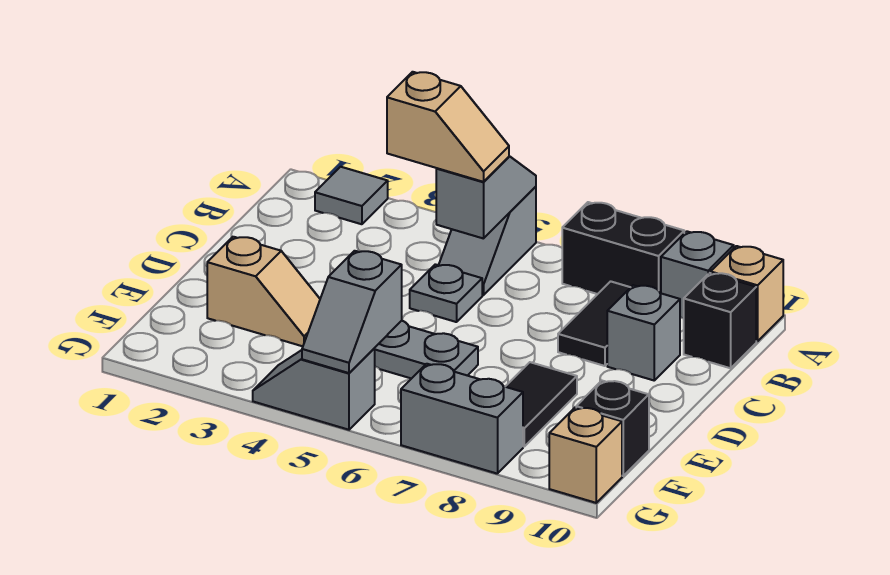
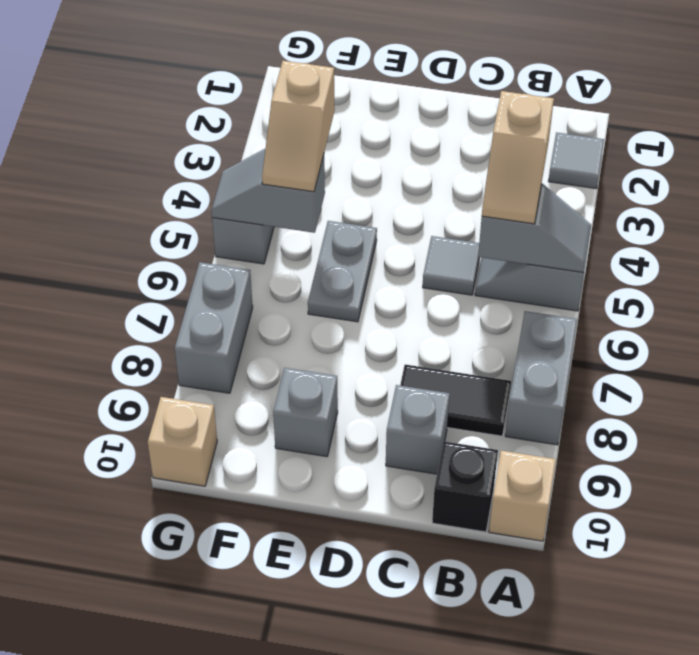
black brick A7:A8 level 1 -> grey brick A7:A8 level 1
grey brick A9 level 1 -> grey brick E9 level 1
grey plate C5 level 1 -> grey tile C5 level 1
tan slope E2:E3 level 1 top 2 -> tan slope F4:F5 level 3 top 4
black tile E8:F8 level 1 -> none
black brick F10 level 1 -> none

